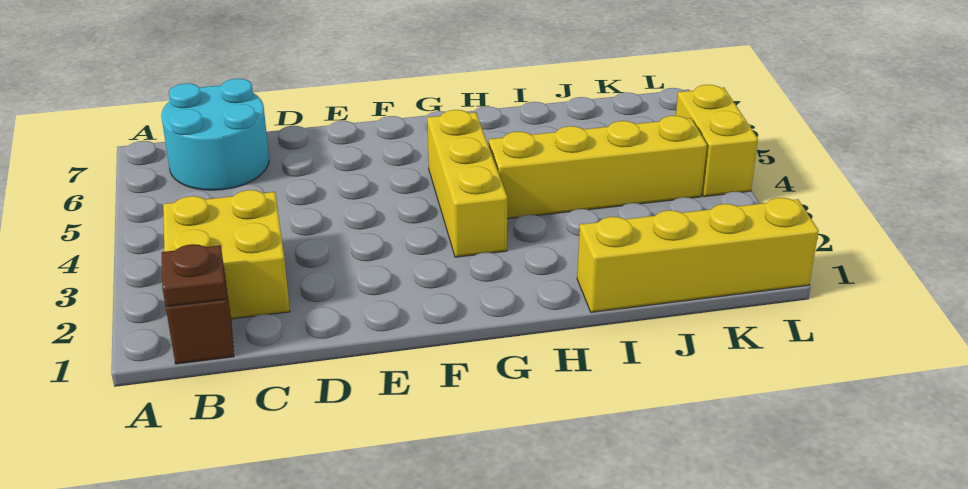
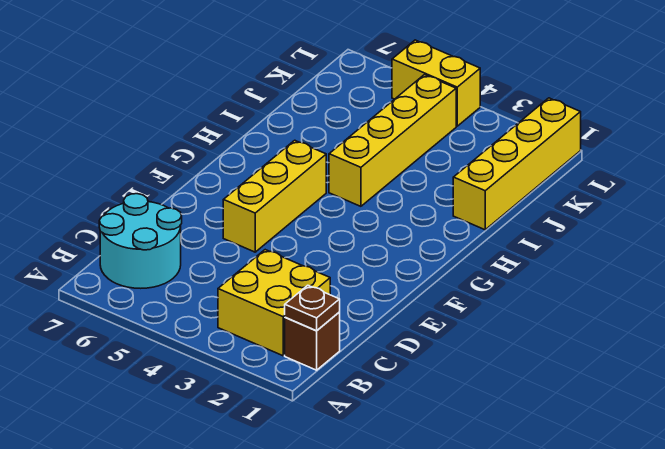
yellow brick G3:G5 level 1 -> yellow brick E5:G5 level 1

